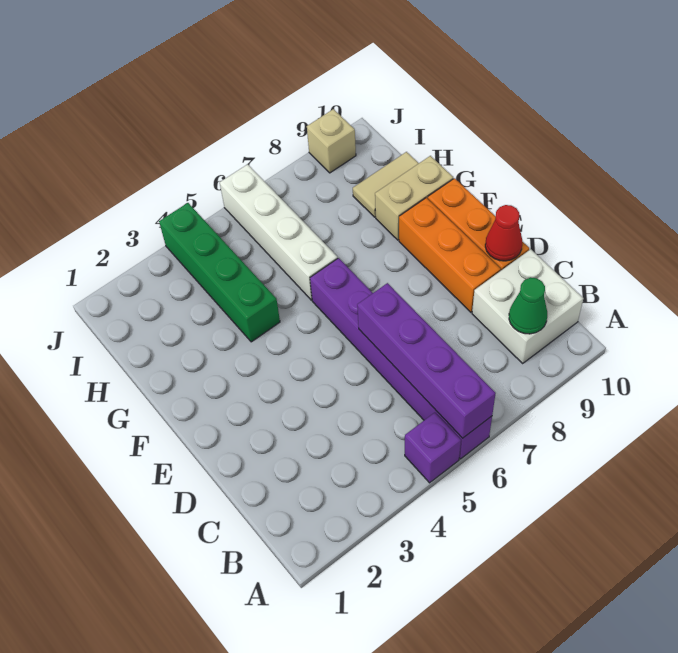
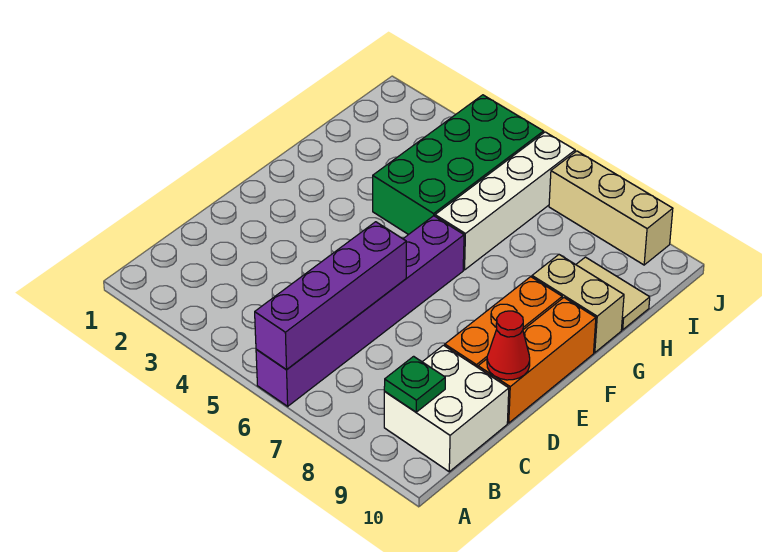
purple brick A5 level 1 -> none
green cone B9 level 2 -> green plate B9 level 2
green brick G4:J4 level 1 -> green brick G4:J5 level 1
tan brick J9 level 1 -> tan brick J7:J9 level 1

